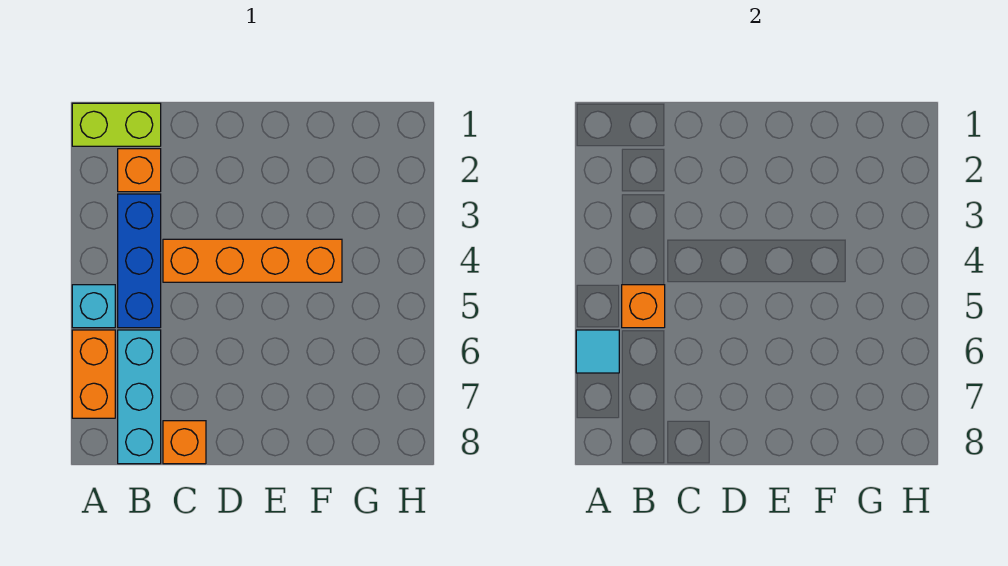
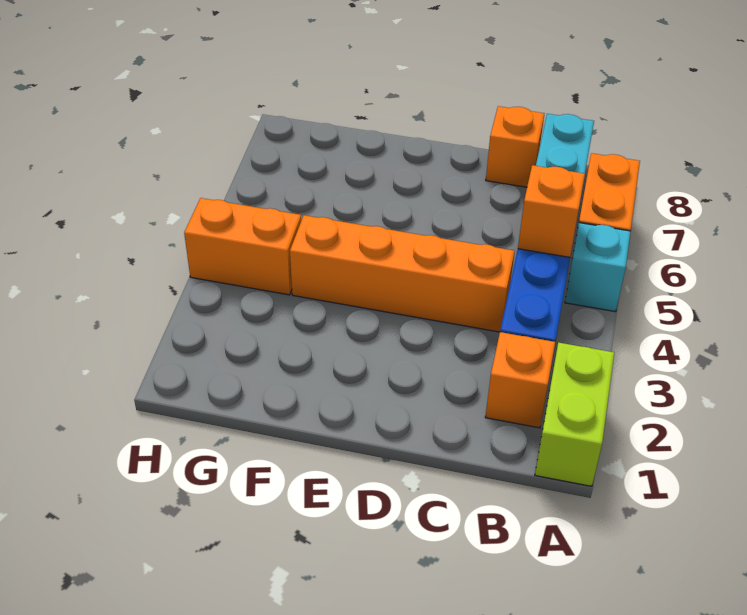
lime brick A1:B1 level 1 -> lime brick A1:A2 level 1
cyan tile A6 level 2 -> none
none -> orange brick G4:H4 level 1

